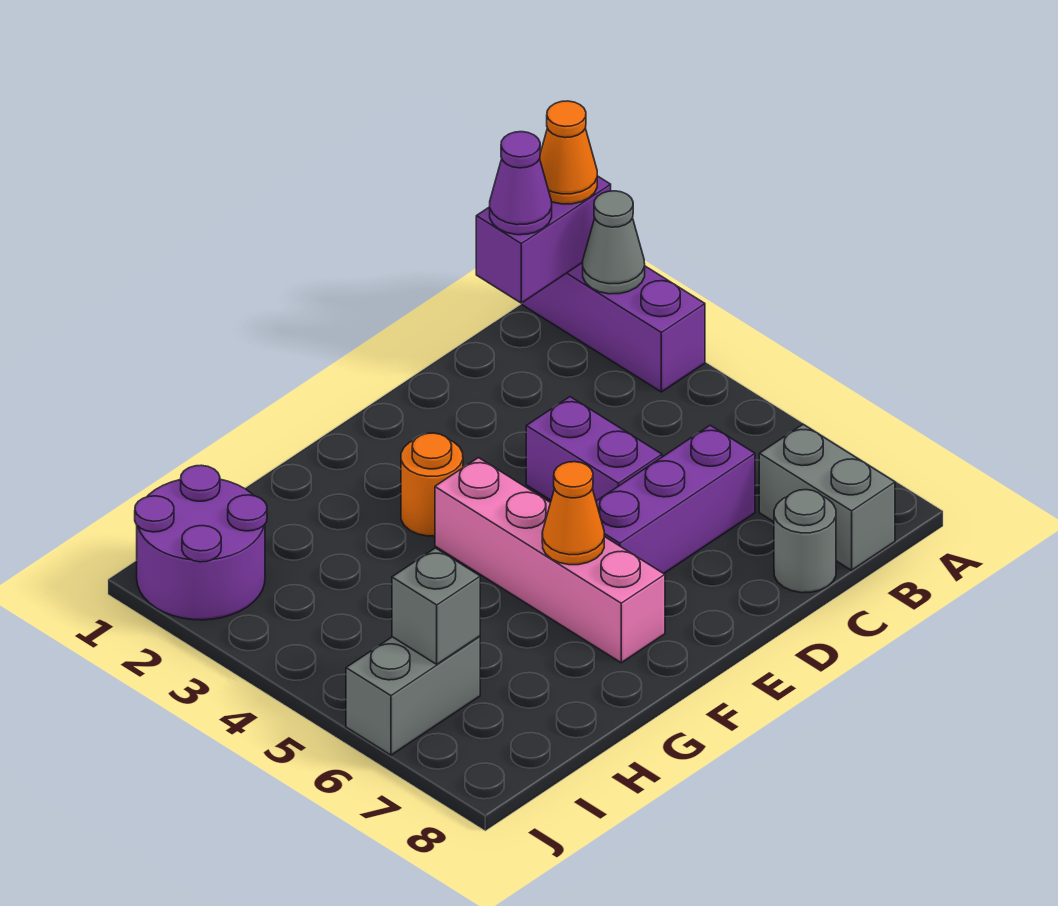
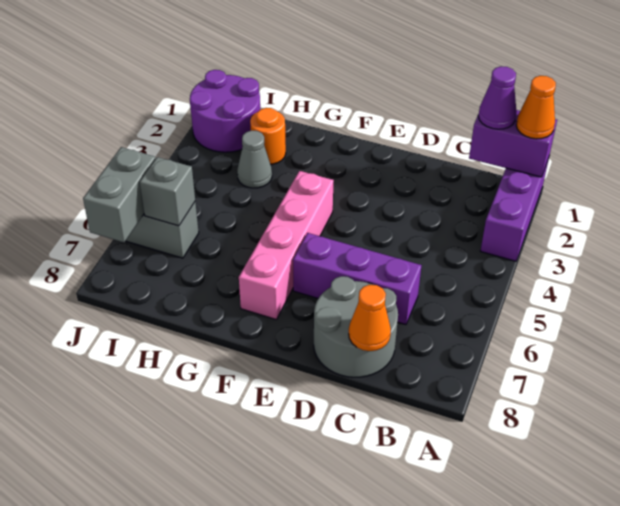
grey cone A2 level 2 -> grey cone H3 level 1
grey brick B7:B8 level 1 -> grey brick J6:J7 level 2
grey round brick C8 level 1 -> grey round brick C7:D8 level 1
purple brick D4:D5 level 1 -> none
orange round brick F3 level 1 -> orange round brick H2 level 1
orange cone F6 level 2 -> orange cone C8 level 2

